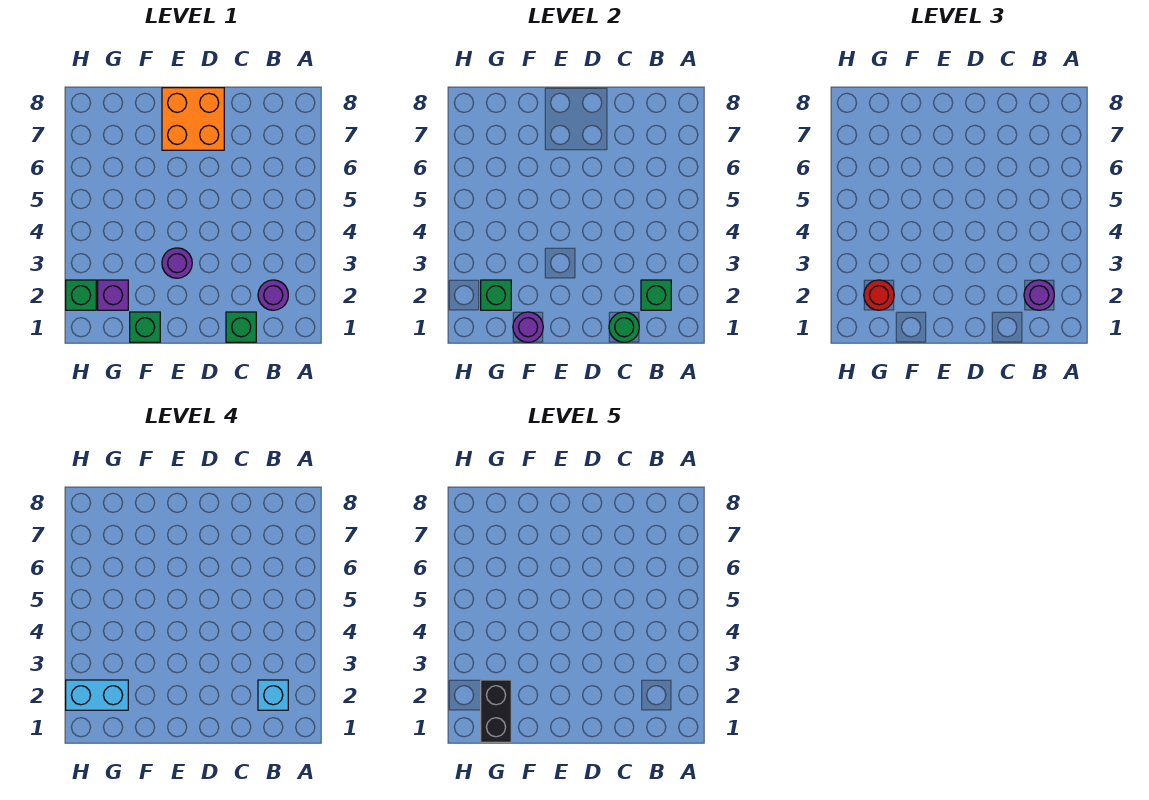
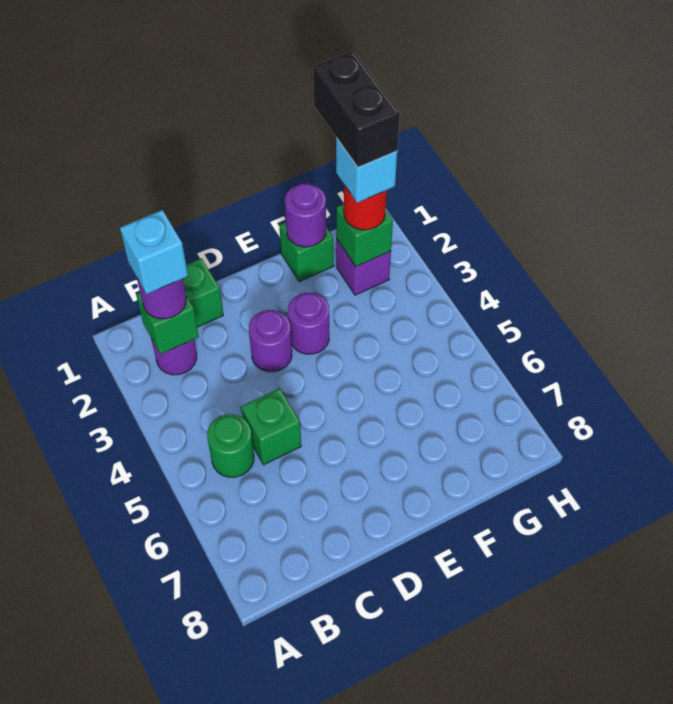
green round brick C1 level 2 -> green round brick B5 level 1
none -> purple round brick D3 level 1
orange brick D7:E8 level 1 -> none
cyan brick G2:H2 level 4 -> cyan brick G2 level 4
green brick H2 level 1 -> green brick C5 level 1

